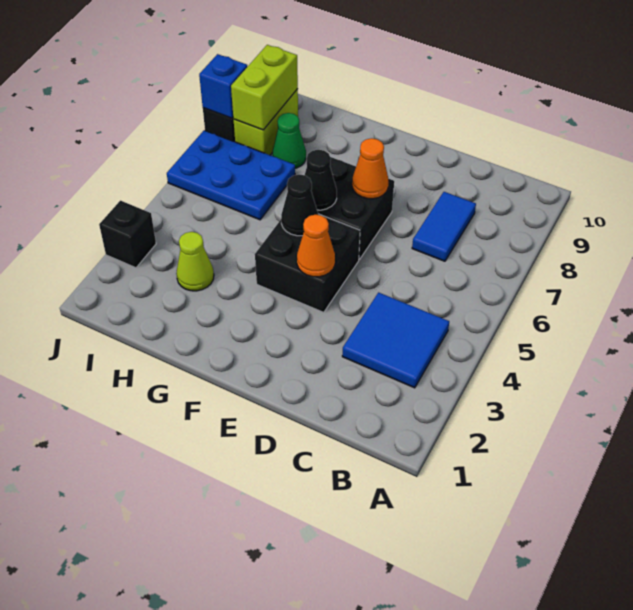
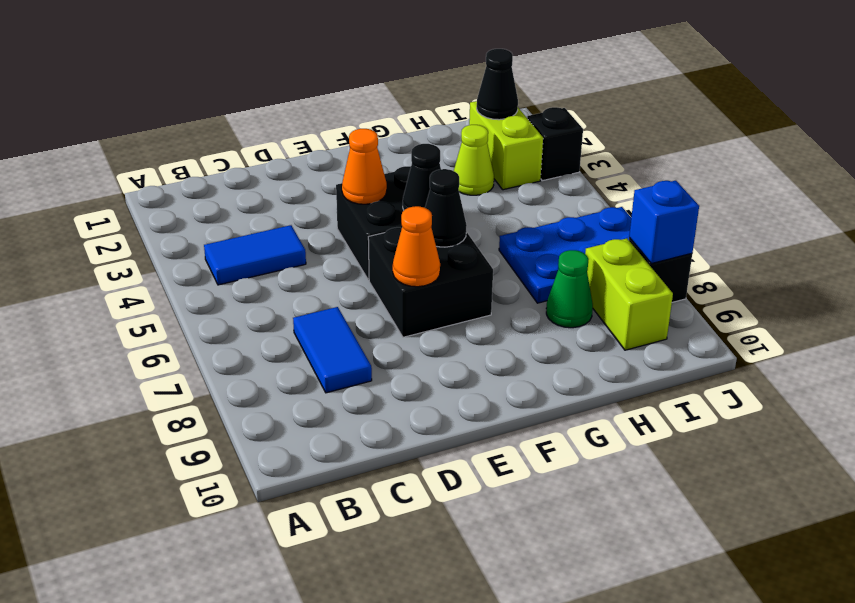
blue tile B3:C4 level 1 -> blue tile B4:C4 level 1
none -> black cone I2 level 2
lime brick I8:I9 level 2 -> lime brick I2:I3 level 1

